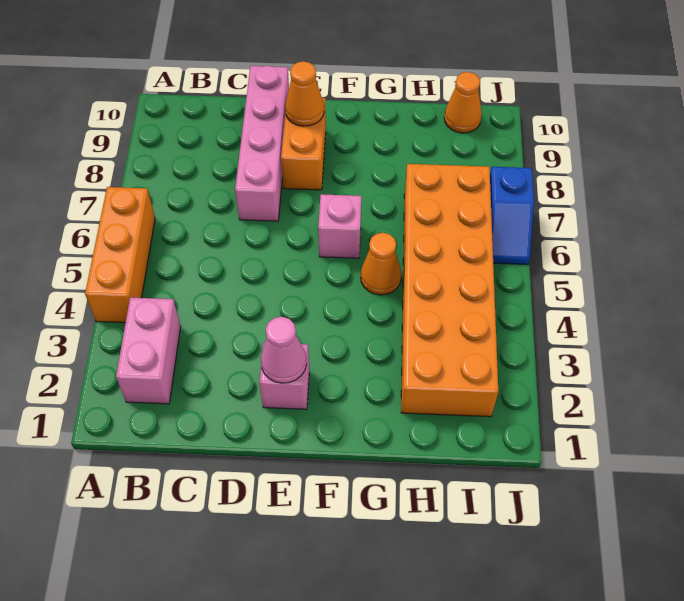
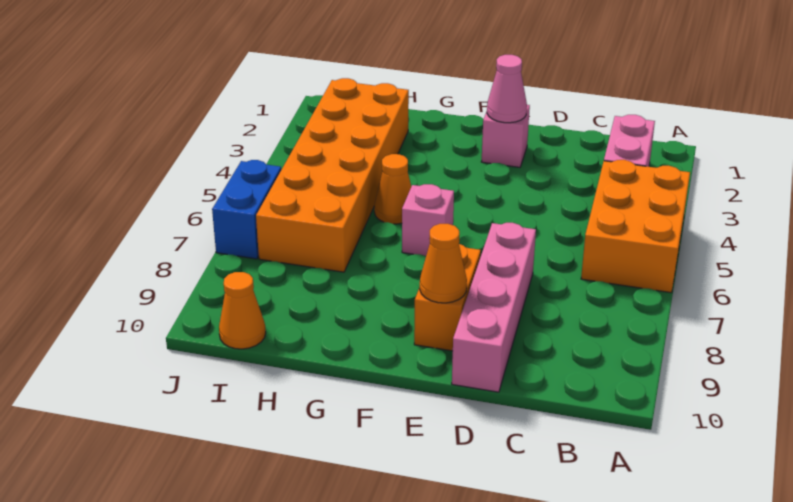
orange brick A4:A6 level 1 -> orange brick A4:B6 level 1
blue slope J6:J7 level 1 top 7 -> blue brick J6:J7 level 1

